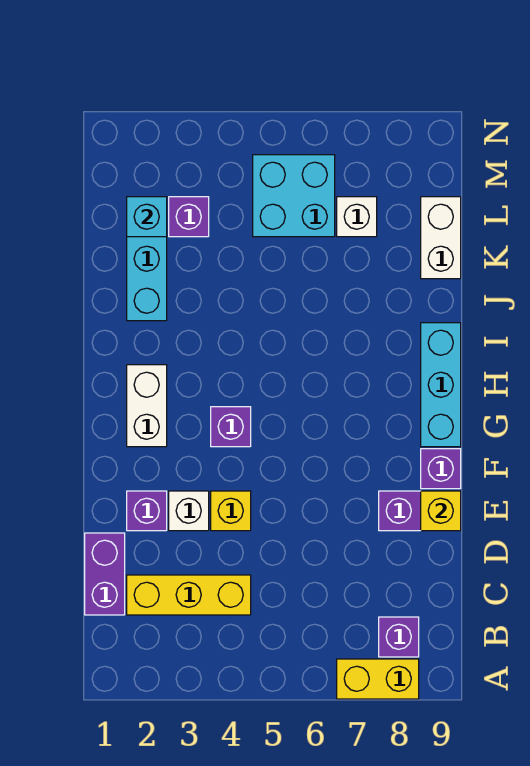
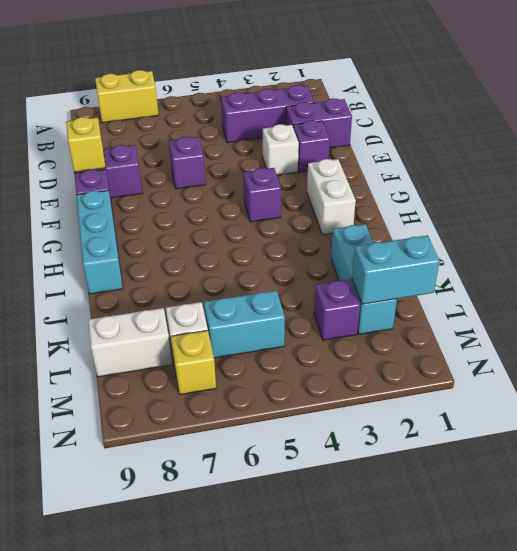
purple brick B8 level 1 -> purple brick E6 level 1
purple brick C1:D1 level 1 -> purple brick D1:D2 level 1
yellow brick C2:C4 level 1 -> purple brick C2:C4 level 1
yellow brick E4 level 1 -> yellow brick M7 level 1
white brick K9:L9 level 1 -> white brick L8:L9 level 1
cyan brick L2 level 2 -> cyan brick L1:L2 level 2
cyan brick L5:M6 level 1 -> cyan brick L5:L6 level 1

